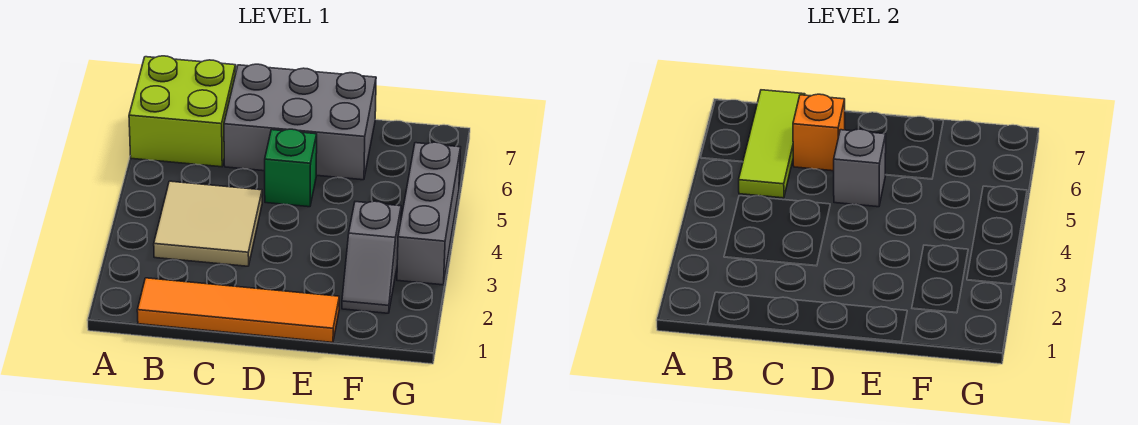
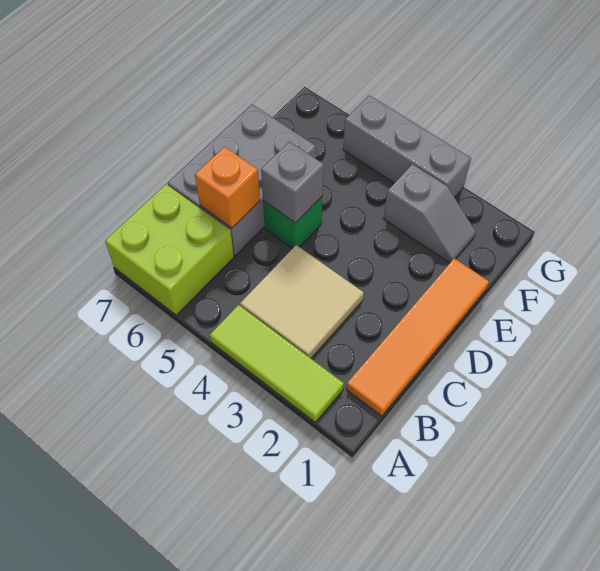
lime tile B5:B7 level 2 -> lime tile A2:A4 level 1

